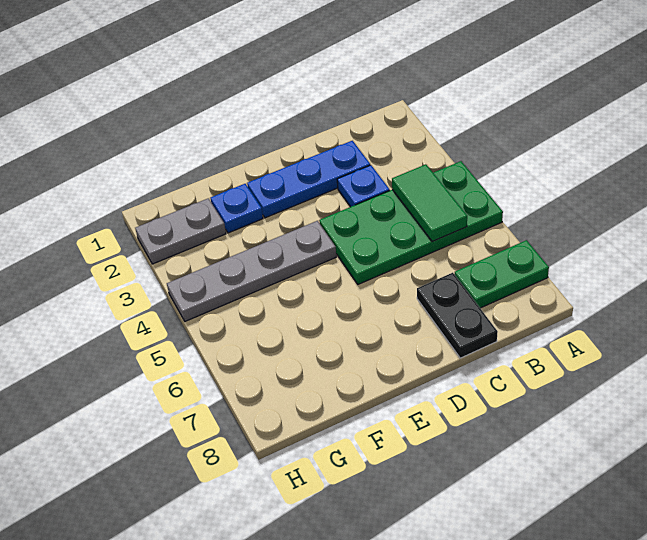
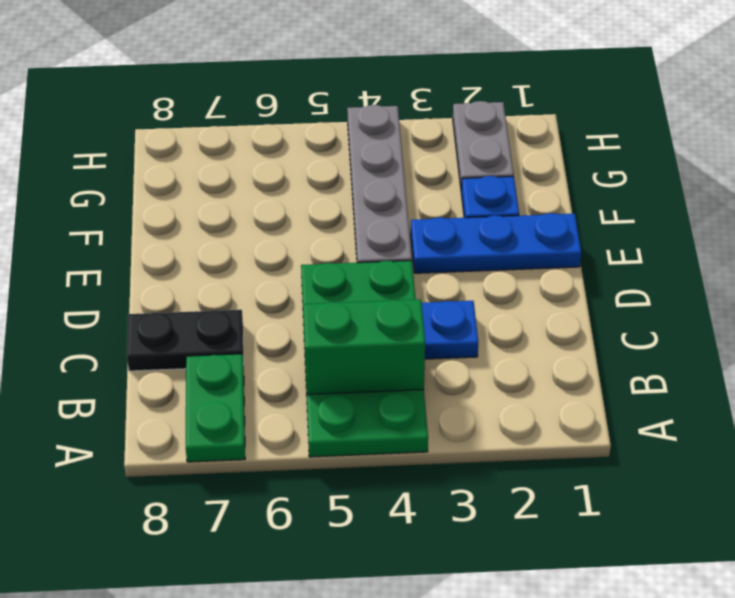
green tile B4:B5 level 2 -> green brick B4:B5 level 2
blue plate C2:E2 level 1 -> blue plate E1:E3 level 1

